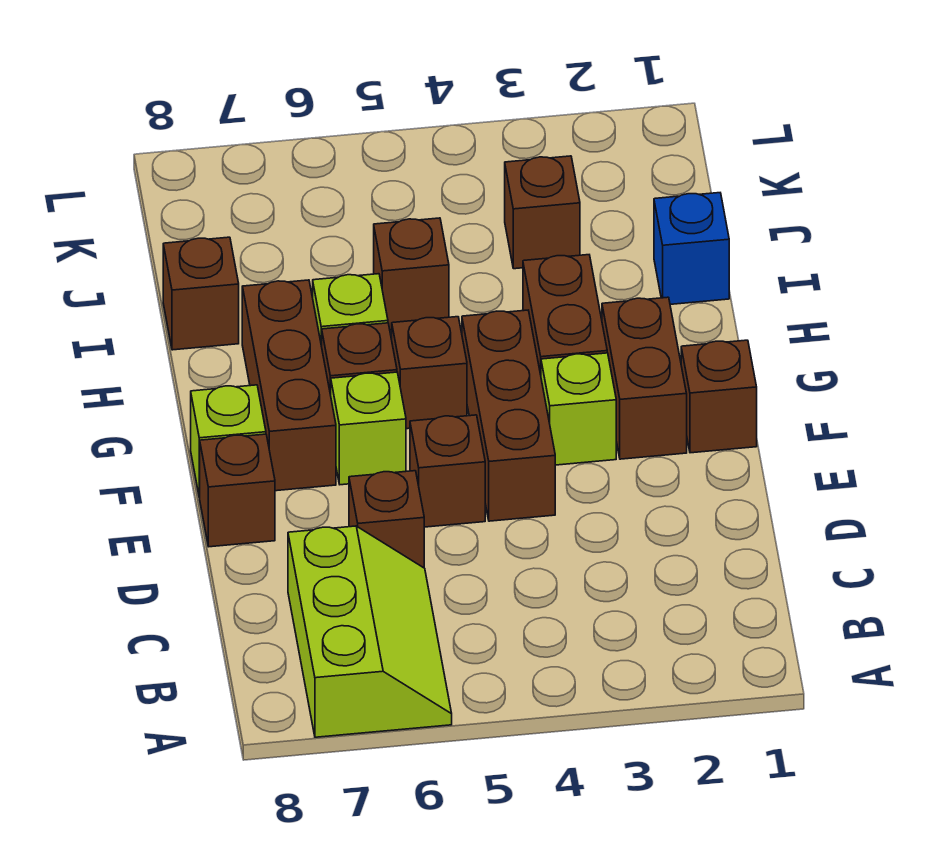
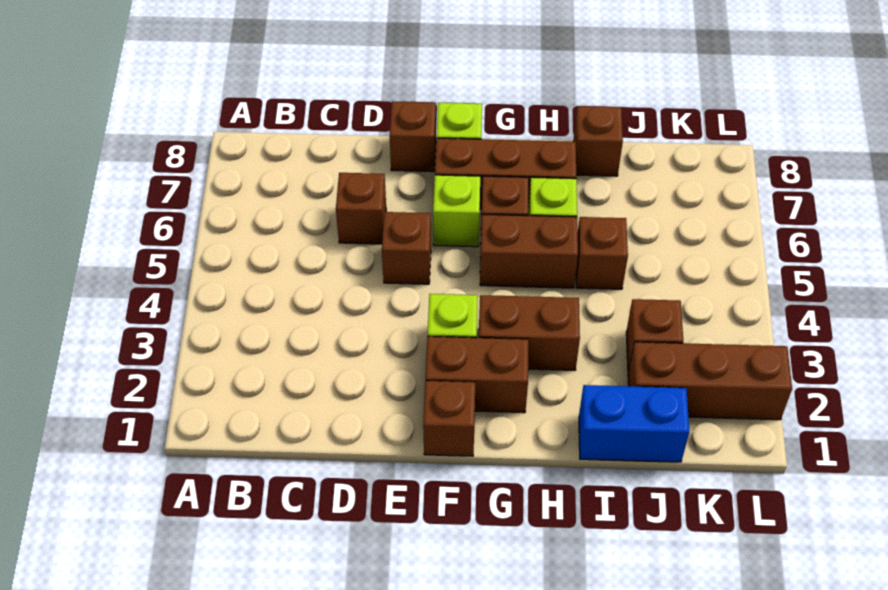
lime slope A6:C7 level 1 top 7 -> none
brown brick E4:G4 level 1 -> brown brick J2:L2 level 1
brown brick G5 level 1 -> brown brick G5:H5 level 1
blue brick I1 level 1 -> blue brick I1:J1 level 1

